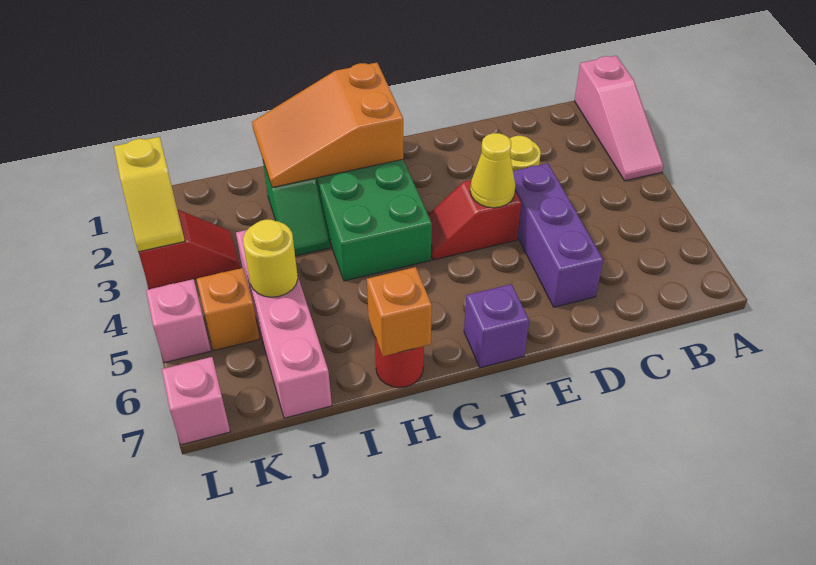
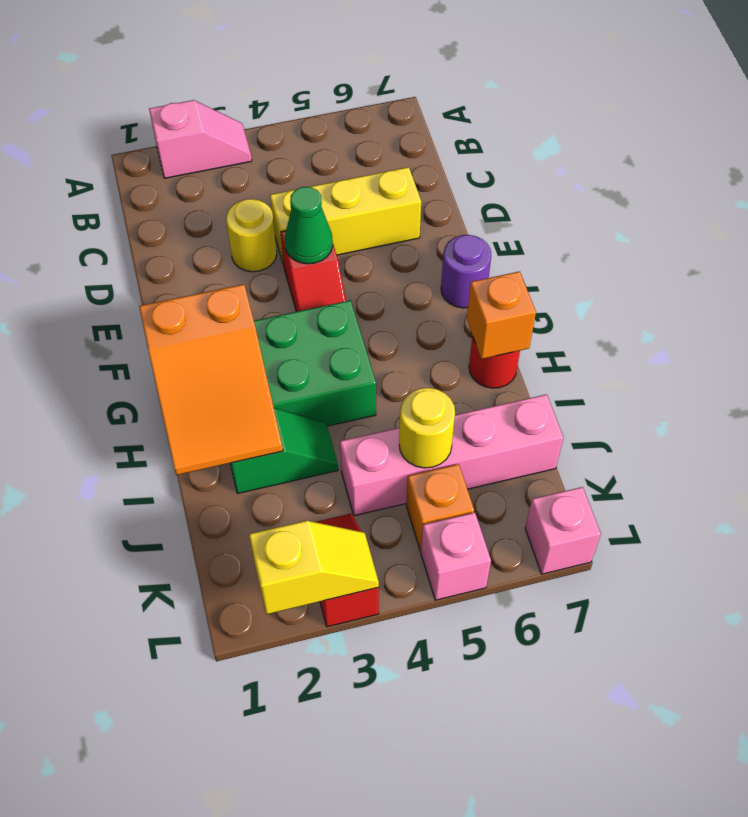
pink slope A1:A3 level 1 top 1 -> pink slope A2:A3 level 1 top 2
purple brick D4:D6 level 1 -> yellow brick D4:D6 level 1
yellow cone E4 level 2 -> green cone E4 level 2
purple brick F7 level 1 -> purple round brick F7 level 1

